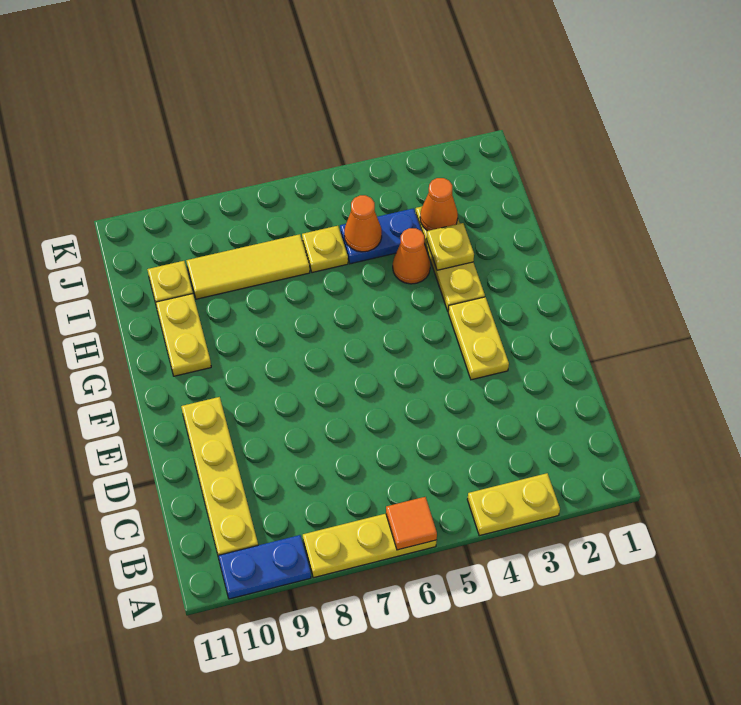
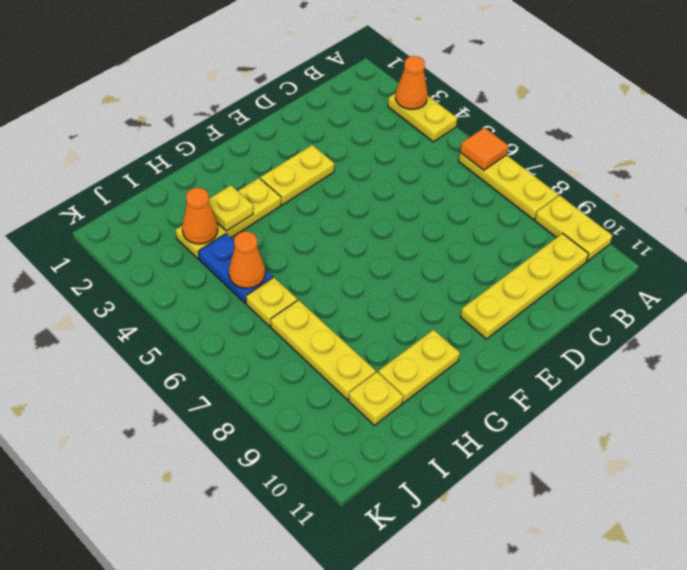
blue plate A9:A10 level 1 -> yellow plate A9:A10 level 1
orange cone H4 level 1 -> orange cone A3 level 2
yellow tile I7:I9 level 1 -> yellow plate I7:I9 level 1

